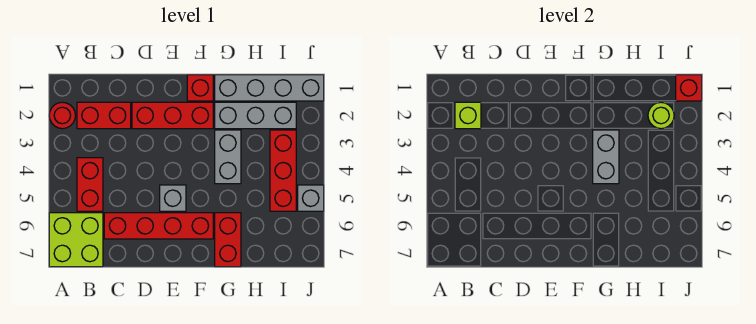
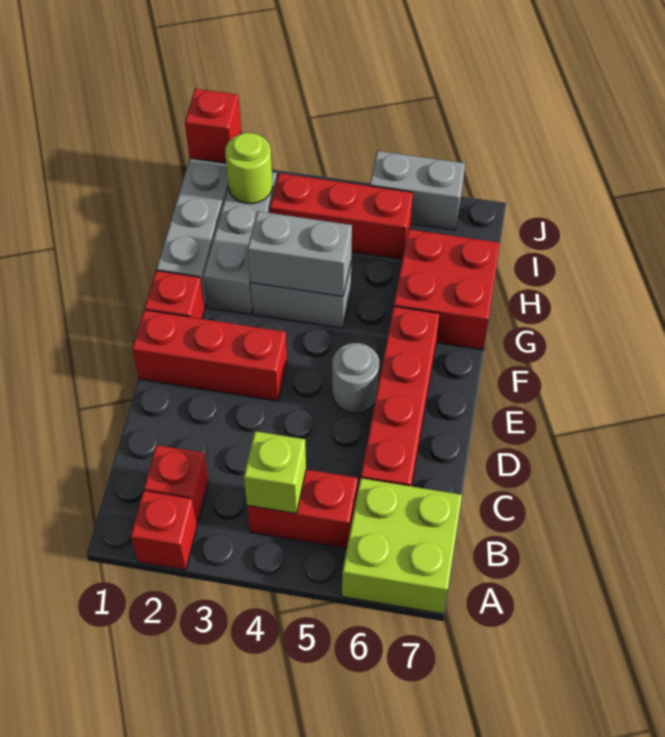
red round brick A2 level 1 -> red brick A2 level 1
red brick B2:C2 level 1 -> red brick B2 level 1
lime brick B2 level 2 -> lime brick B4 level 2
red brick D2:F2 level 1 -> red brick E1:E3 level 1
grey brick E5 level 1 -> grey round brick E5 level 1
red brick G6:G7 level 1 -> red brick G6:H7 level 1
grey brick J5 level 1 -> grey brick J5:J6 level 1

